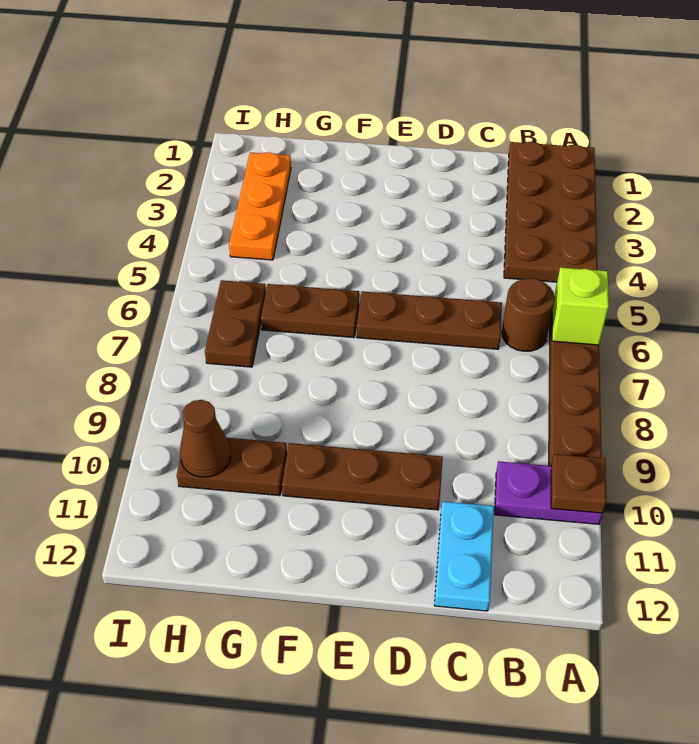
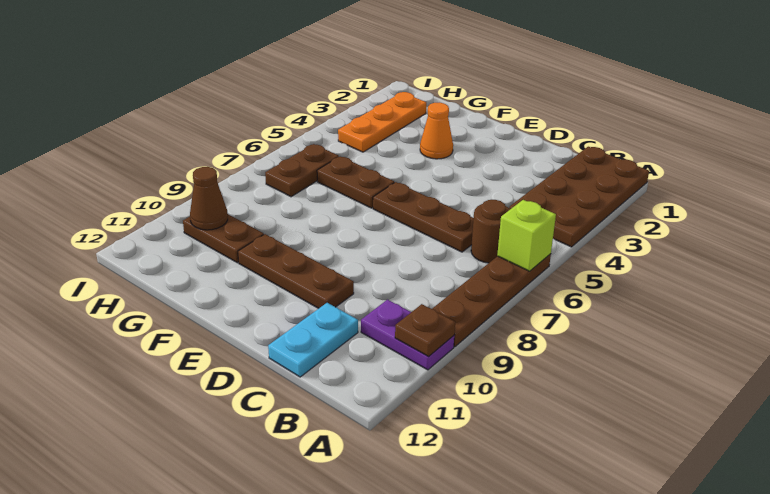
none -> orange cone F3 level 1

